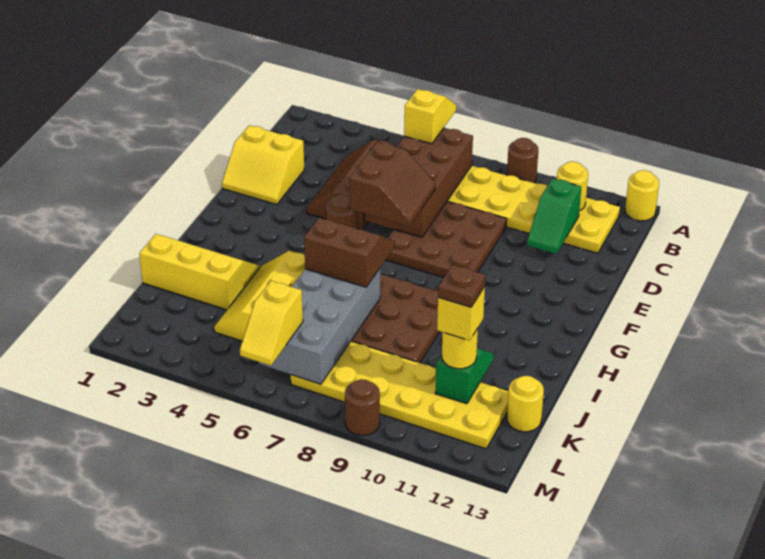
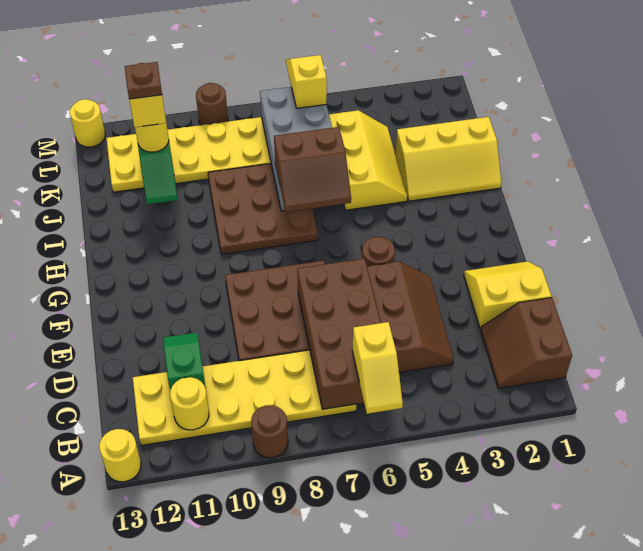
brown slope E6:F7 level 3 top 6 -> brown slope B1:C2 level 1 top 1
yellow round brick K13 level 1 -> yellow round brick M13 level 1

